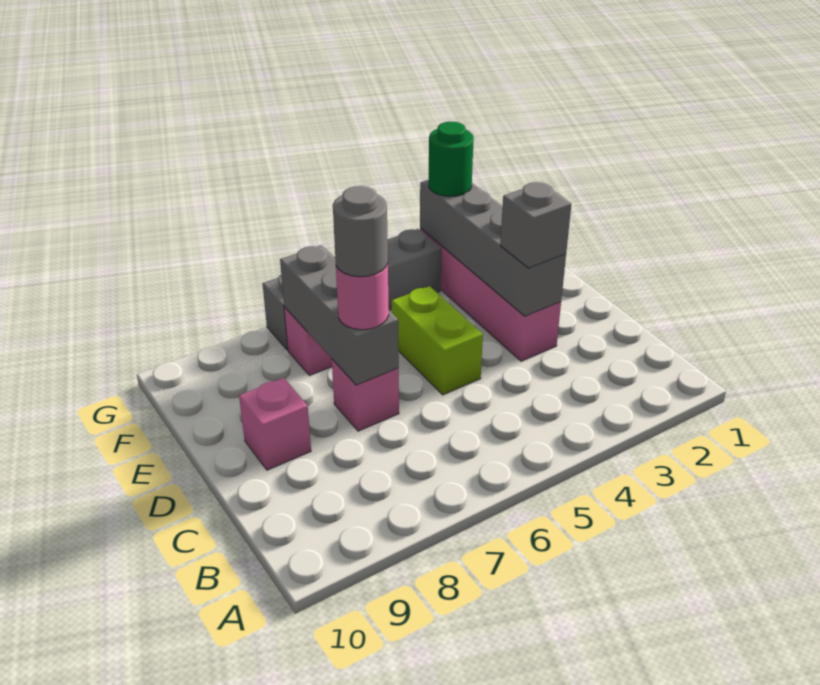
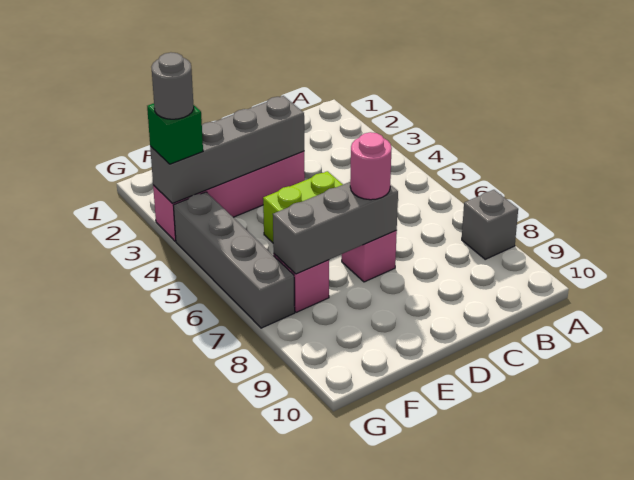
grey brick D3 level 3 -> grey brick A8 level 1
grey round brick D7 level 4 -> grey round brick G3 level 4
pink brick D9 level 1 -> none
green round brick G3 level 3 -> green brick G3 level 3

